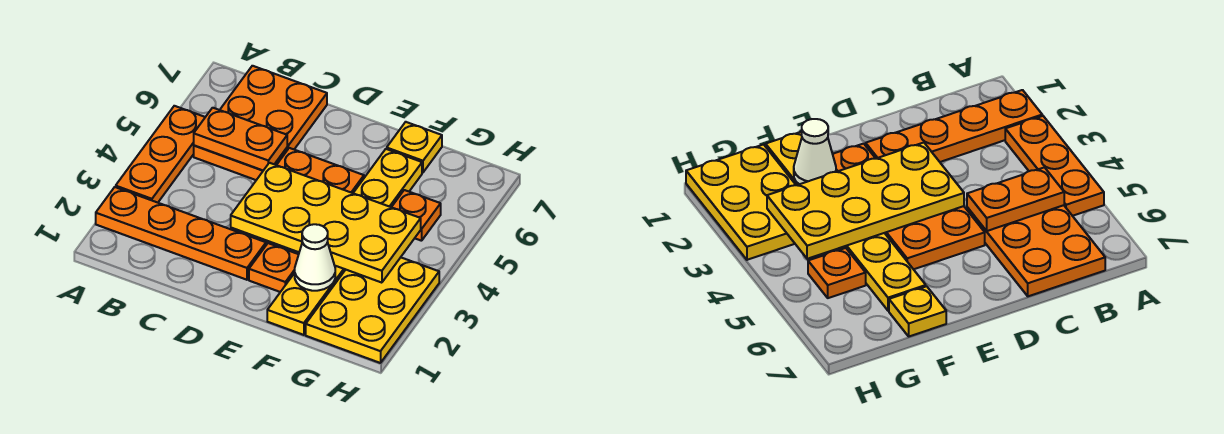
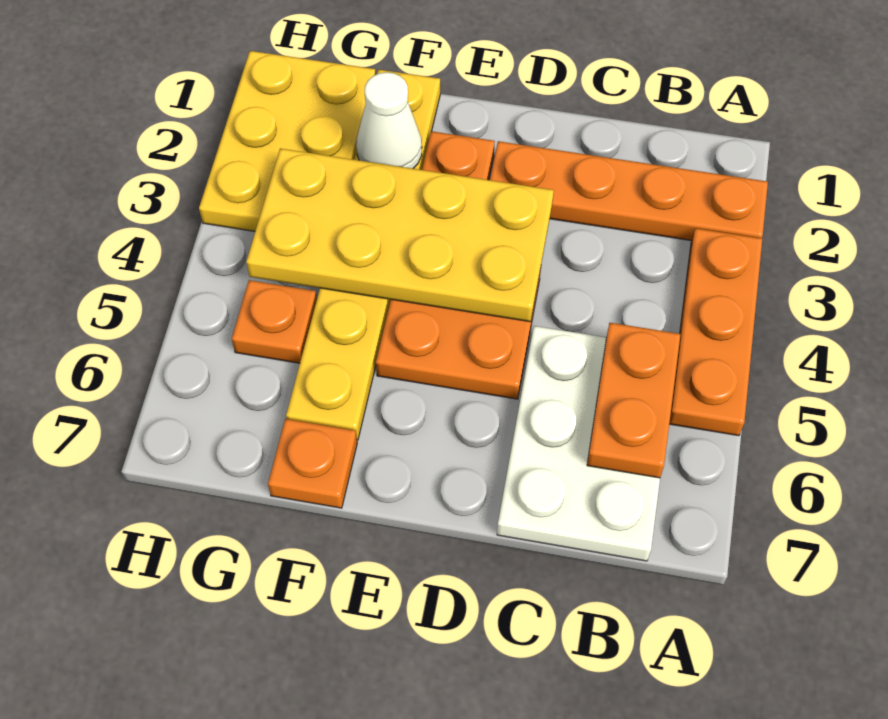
orange plate B5:C7 level 1 -> white plate B5:C7 level 1
orange plate B5:C5 level 2 -> orange plate B5:B6 level 2
yellow plate F7 level 1 -> orange plate F7 level 1

